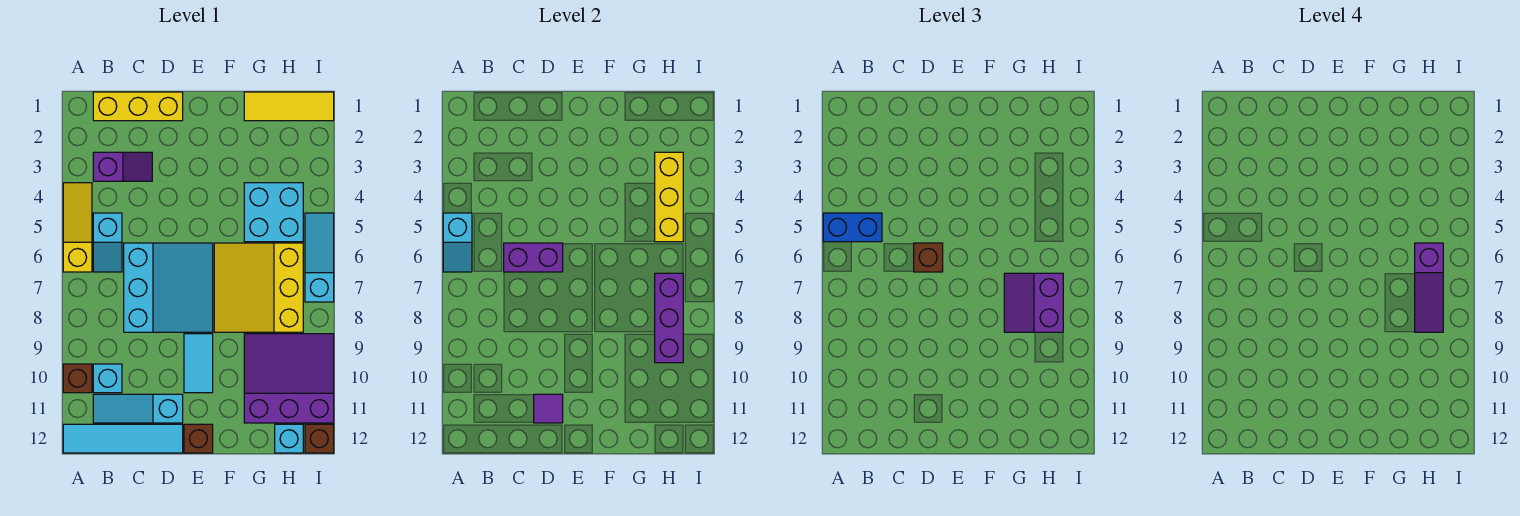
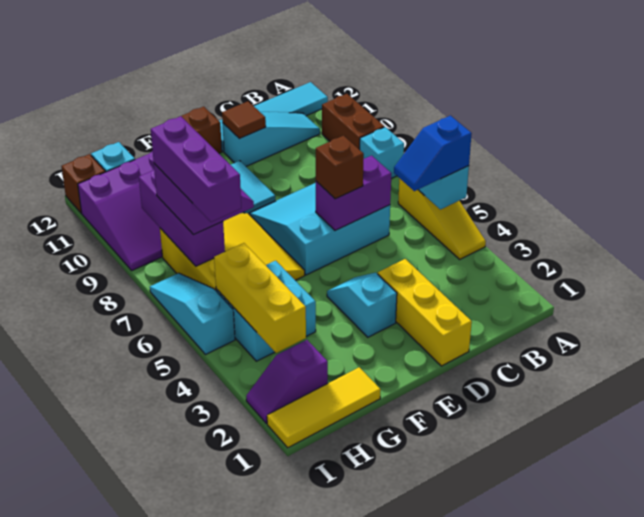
blue brick A5:B5 level 3 -> blue slope A5:B5 level 3 top A
brown brick A10 level 1 -> brown brick A9:A10 level 1
yellow brick B1:D1 level 1 -> yellow brick D1:D3 level 1
purple slope B3:C3 level 1 top B -> purple slope H2:I2 level 1 top H
cyan slope B5:B6 level 1 top 5 -> cyan slope E3:E4 level 1 top 3
cyan brick B10 level 1 -> cyan brick A8 level 1
cyan slope C6:E8 level 1 top C -> cyan slope C6:E8 level 1 top 6
purple tile D11 level 2 -> brown tile D11 level 2
purple slope H6:H8 level 4 top 6 -> purple brick H6:H8 level 4
cyan slope I5:I7 level 1 top 7 -> cyan slope I5:I7 level 1 top 5

